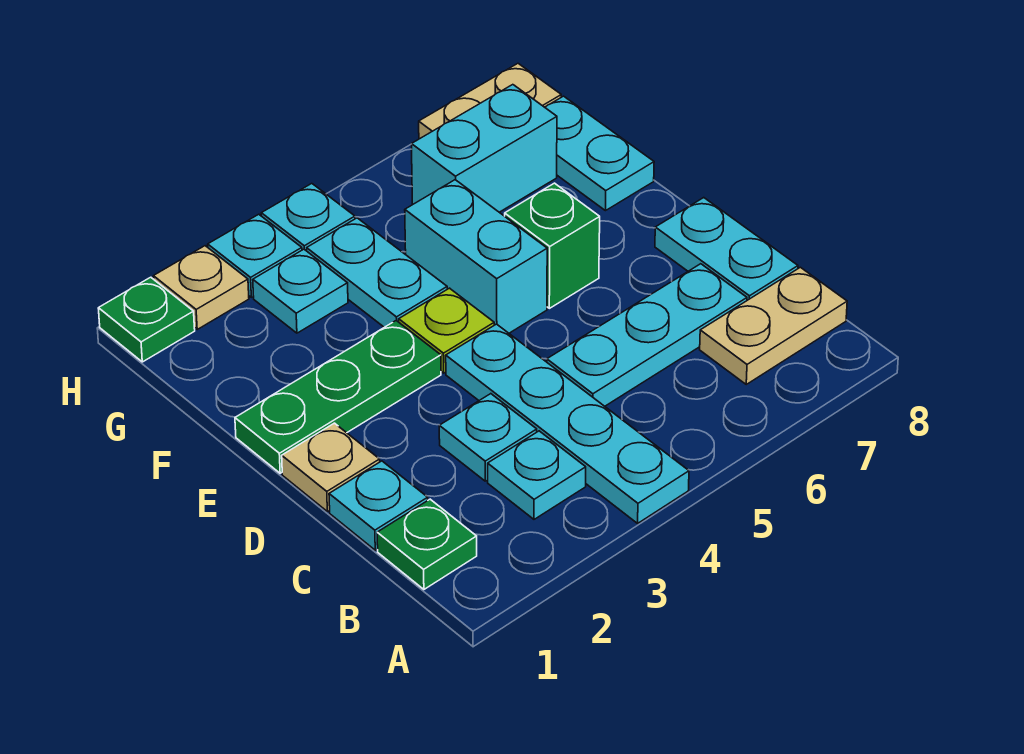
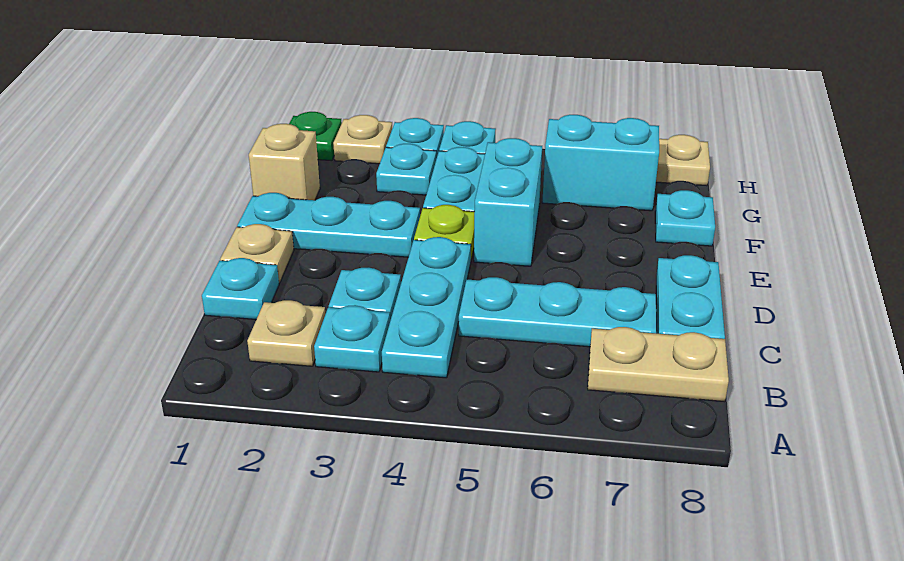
cyan plate A4:D4 level 1 -> cyan plate B4:D4 level 1
green plate B1 level 1 -> none
none -> tan plate B2 level 1
green plate E1:E3 level 1 -> cyan plate E1:E3 level 1
green brick E6 level 1 -> none
none -> tan brick F1 level 1
cyan plate F8:G8 level 1 -> cyan plate F8 level 1

